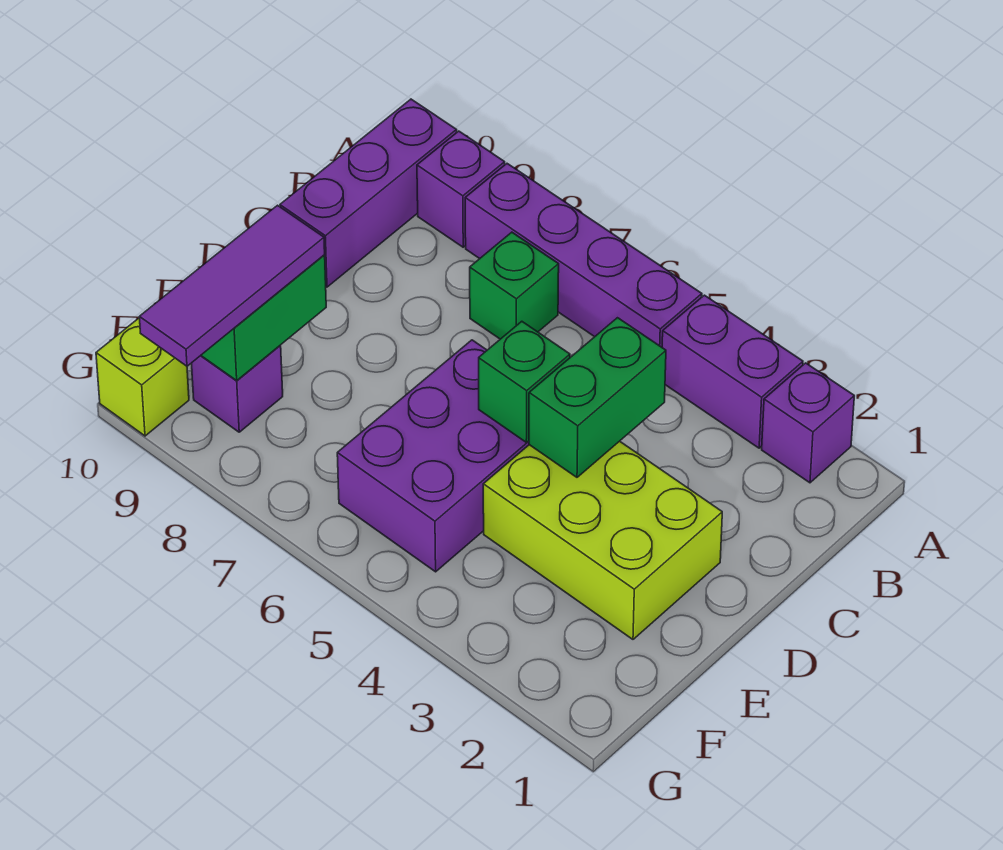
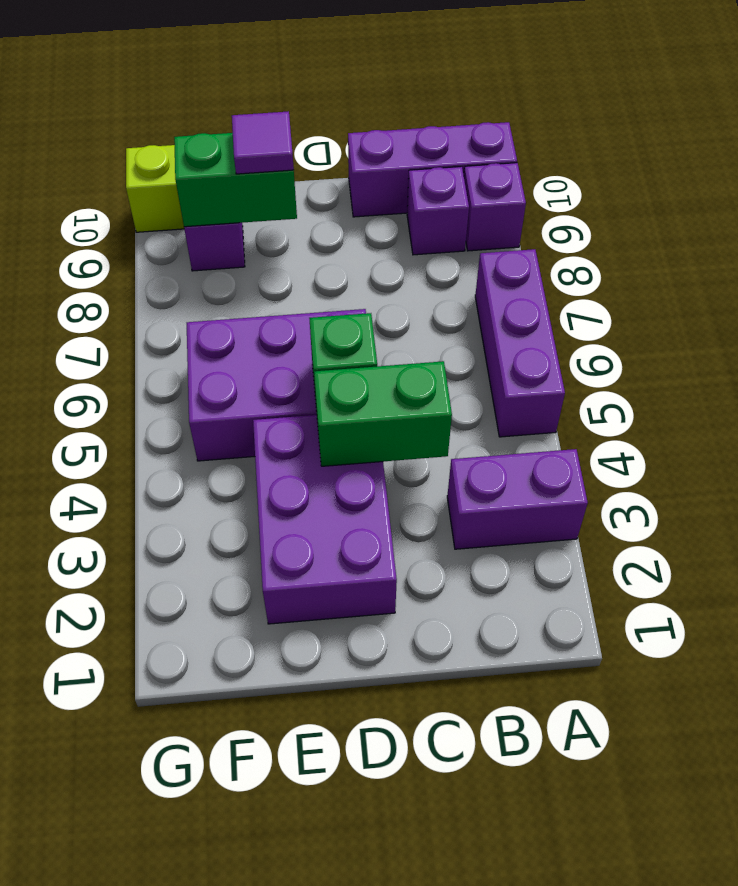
purple brick A2 level 1 -> purple brick B9 level 1
purple brick A3:A4 level 1 -> purple brick A3:B3 level 1
purple brick A5:A8 level 1 -> purple brick A5:A7 level 1
green brick B7 level 1 -> none
lime brick D2:E4 level 1 -> purple brick D2:E4 level 1
purple tile E9:G9 level 3 -> purple tile E9 level 3

